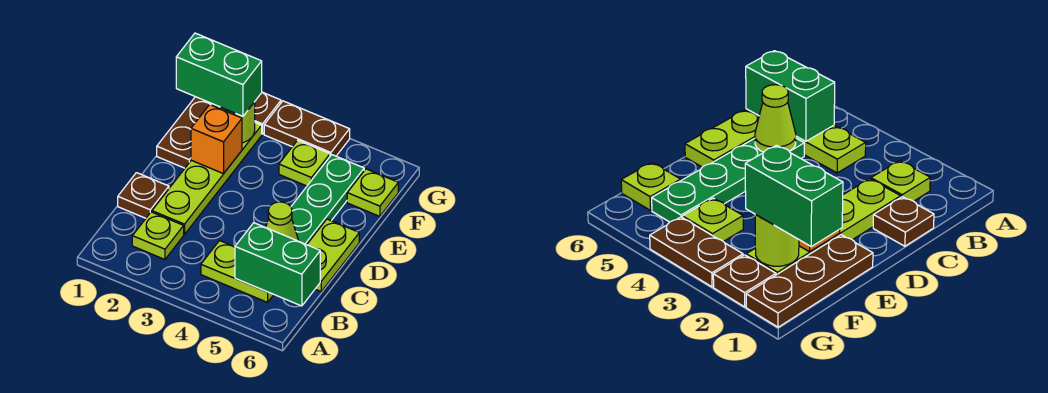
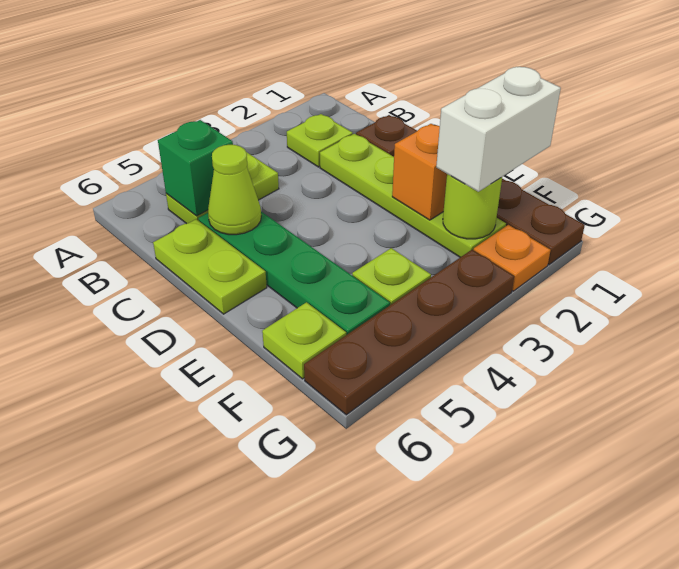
green brick B5:B6 level 2 -> green brick B5 level 2
green brick F1:F2 level 3 -> white brick F1:F2 level 3
brown plate G2 level 1 -> orange plate G2 level 1
brown plate G3:G4 level 1 -> brown plate G3:G6 level 1

